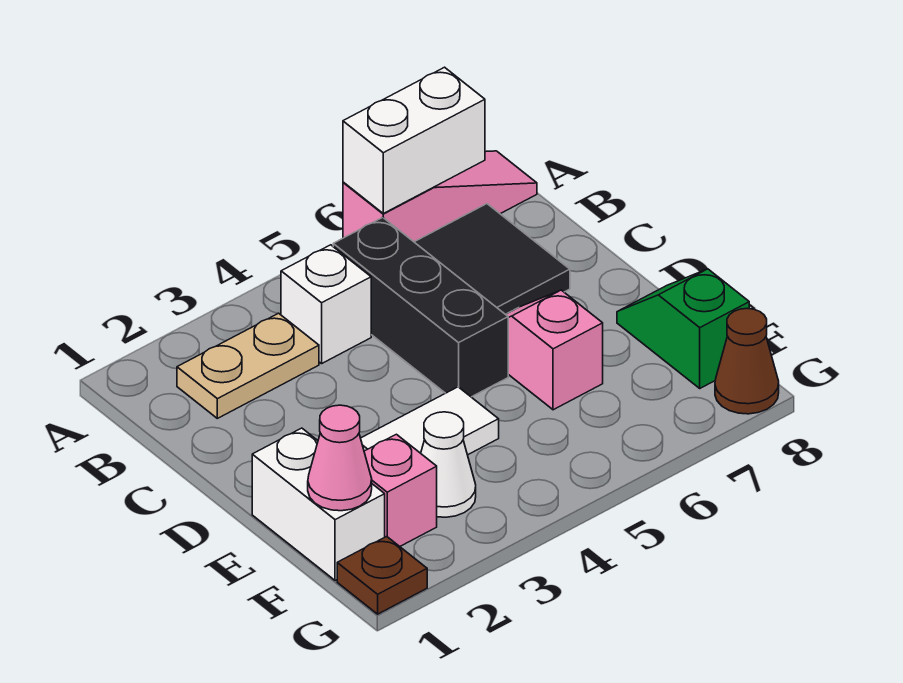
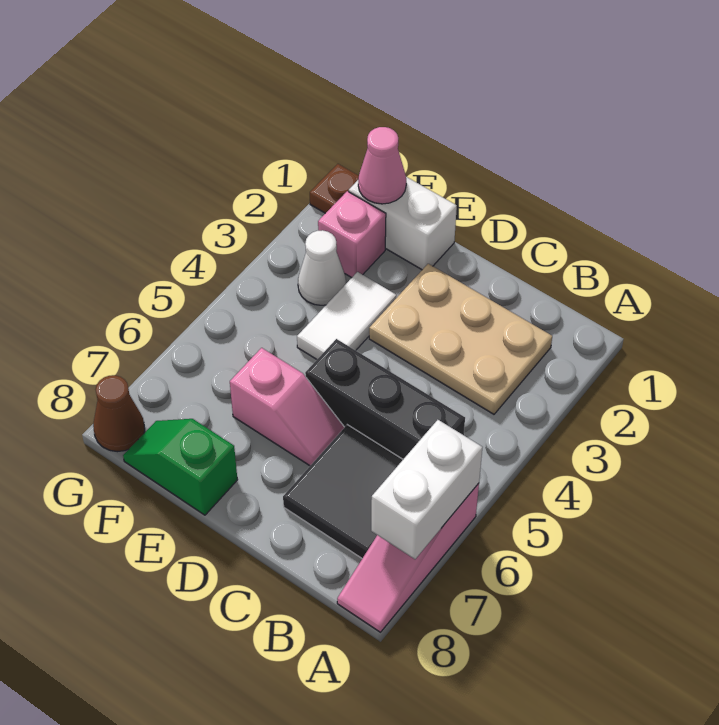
tan plate B2:B3 level 1 -> tan plate B2:D3 level 1
white brick B4 level 1 -> none
green slope E8:F8 level 1 top F -> green slope E8:F8 level 1 top E

